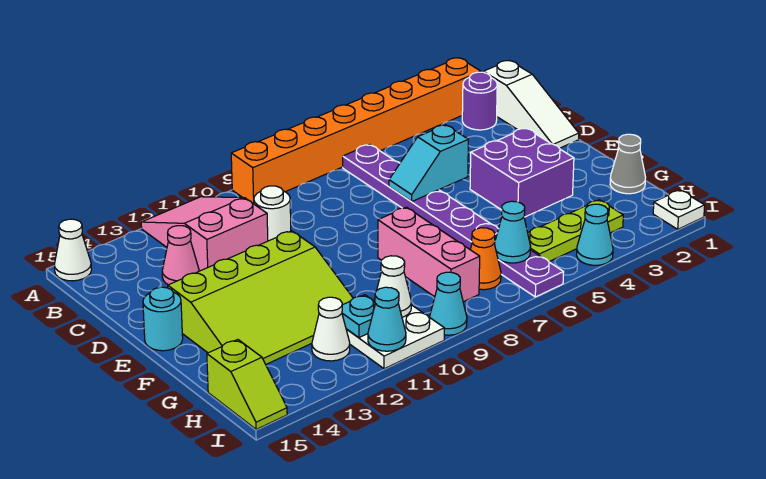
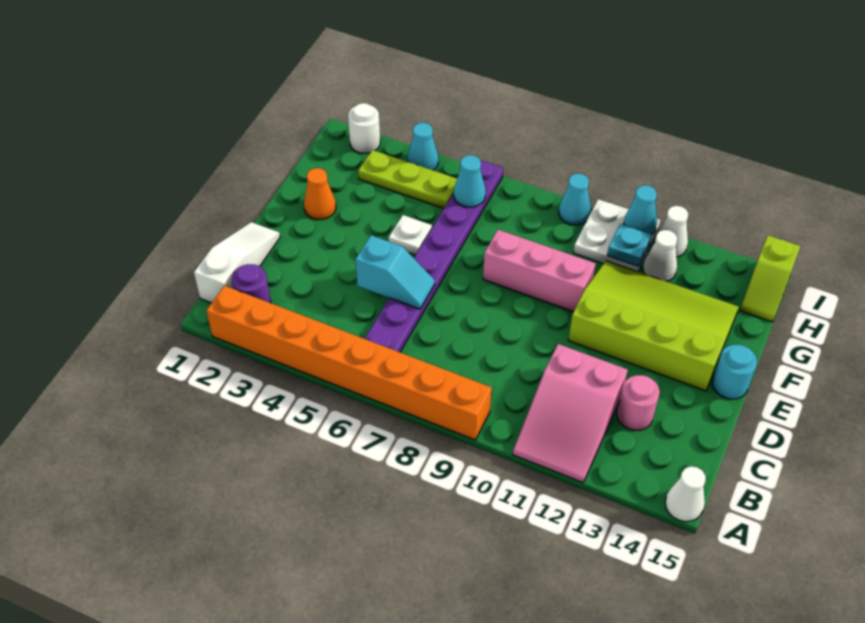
white round brick C10 level 1 -> white round brick I2 level 1
pink cone C13 level 1 -> pink round brick C13 level 1
purple brick E3:F4 level 1 -> none
pink brick F8:H8 level 1 -> pink brick F8:F10 level 1
grey cone G1 level 1 -> none
orange cone H7 level 1 -> orange cone F2 level 1
white cone H10 level 2 -> white cone I12 level 1
lime slope H15:I15 level 1 top H -> lime slope H15:I15 level 1 top I
white plate I1 level 1 -> white plate F5 level 1

